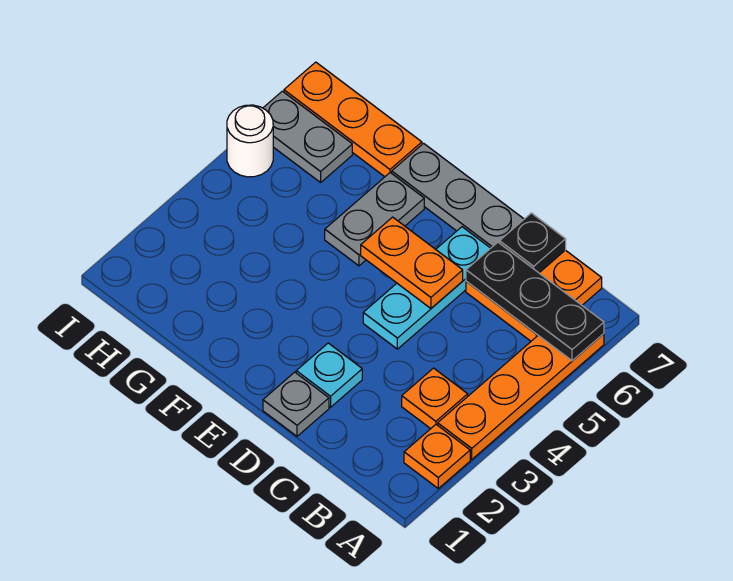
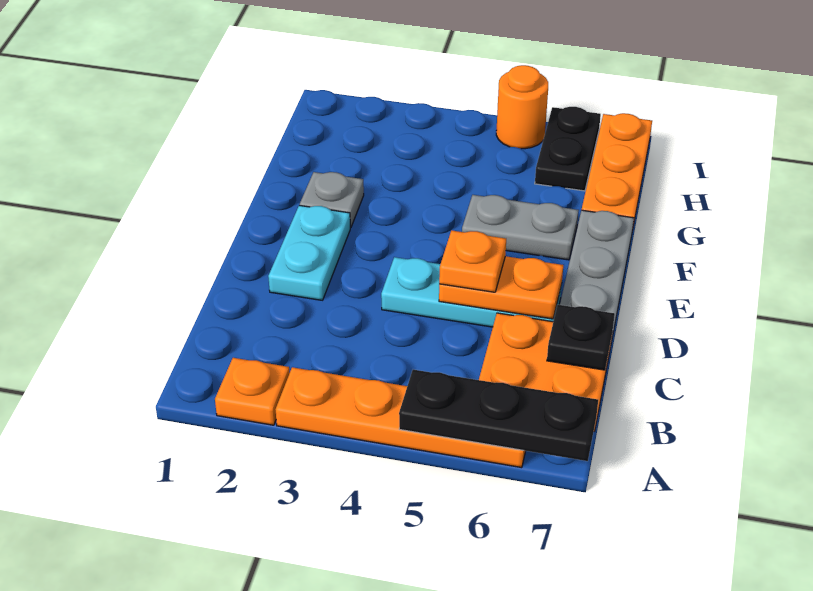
black plate A6:C6 level 2 -> black plate A5:A7 level 2
orange plate B3 level 1 -> orange plate D5 level 3
grey plate D1 level 1 -> grey plate F2 level 1
cyan plate D2 level 1 -> cyan plate D2:E2 level 1
orange plate D5:E5 level 2 -> orange plate D5:D6 level 2
grey plate H6:I6 level 1 -> black plate H6:I6 level 1
white round brick I5 level 1 -> orange round brick I5 level 1

